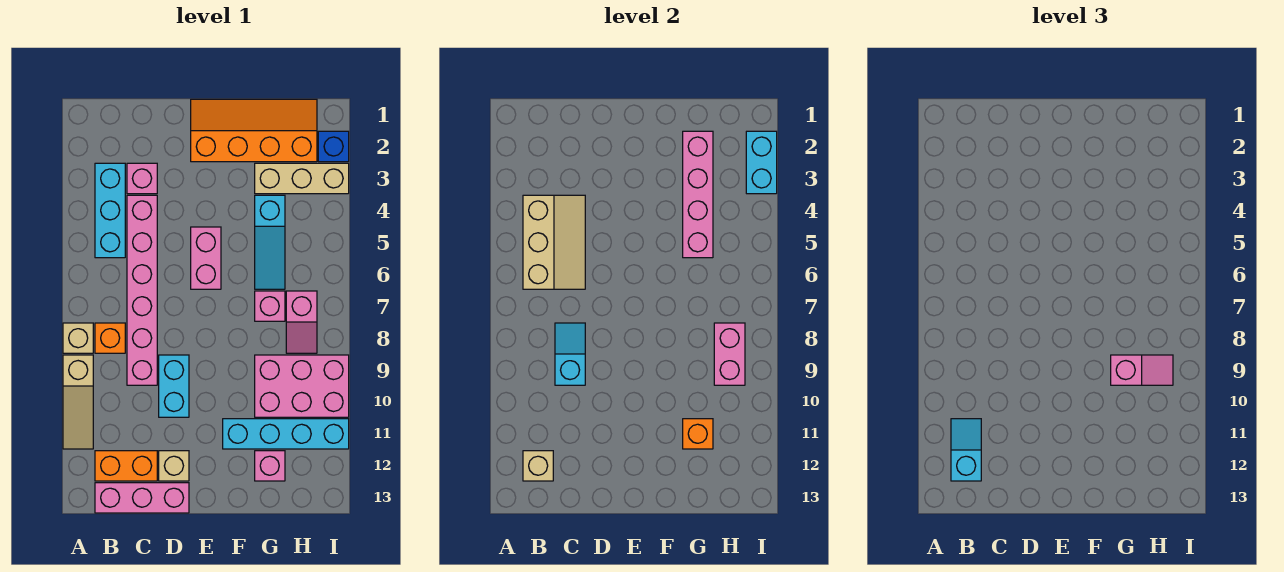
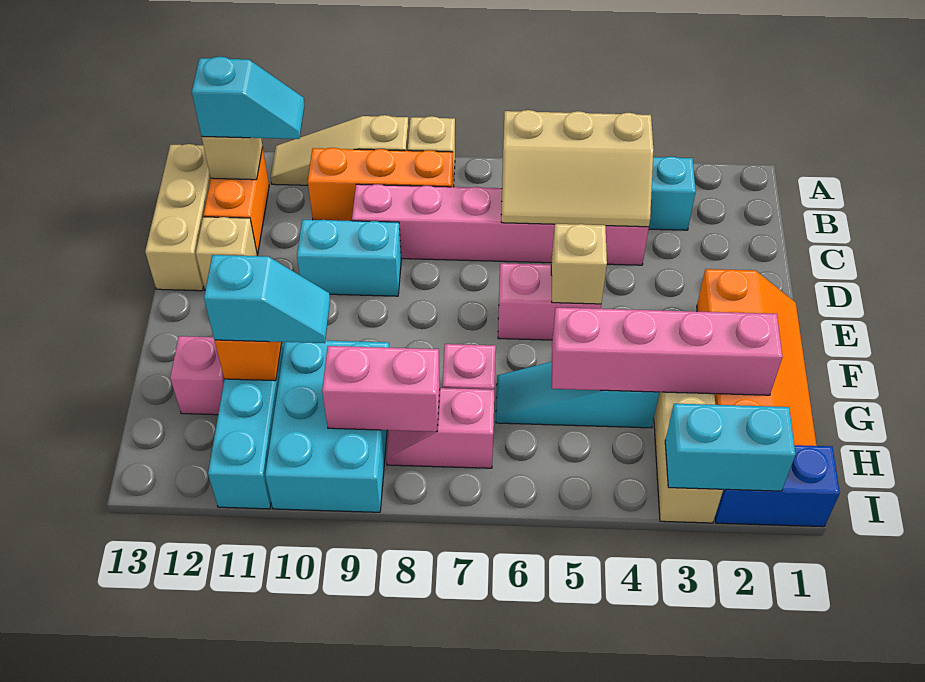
orange brick B8 level 1 -> orange brick B8:B10 level 1
pink brick B13:D13 level 1 -> tan brick B13:D13 level 1
pink brick C3 level 1 -> none
cyan slope C8:C9 level 2 top 9 -> cyan slope G10:G11 level 3 top 11
none -> tan brick E5 level 2
pink brick G9:I10 level 1 -> cyan brick G9:I10 level 1
pink slope G9:H9 level 3 top G -> none
blue brick I2 level 1 -> blue brick I1:I2 level 1

